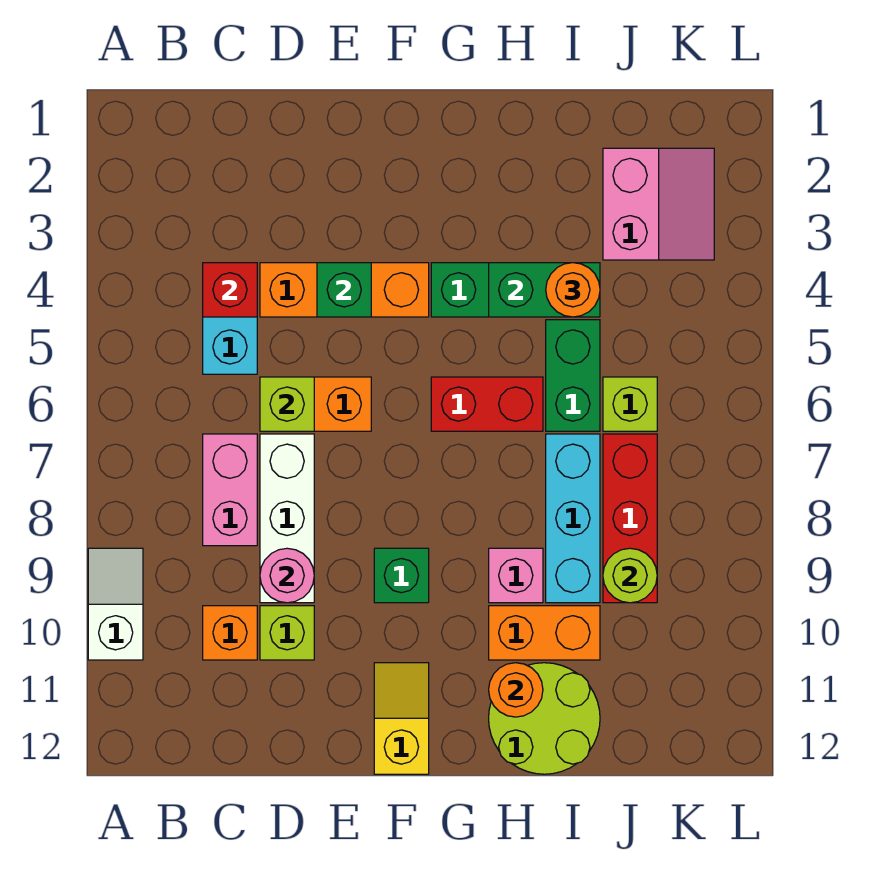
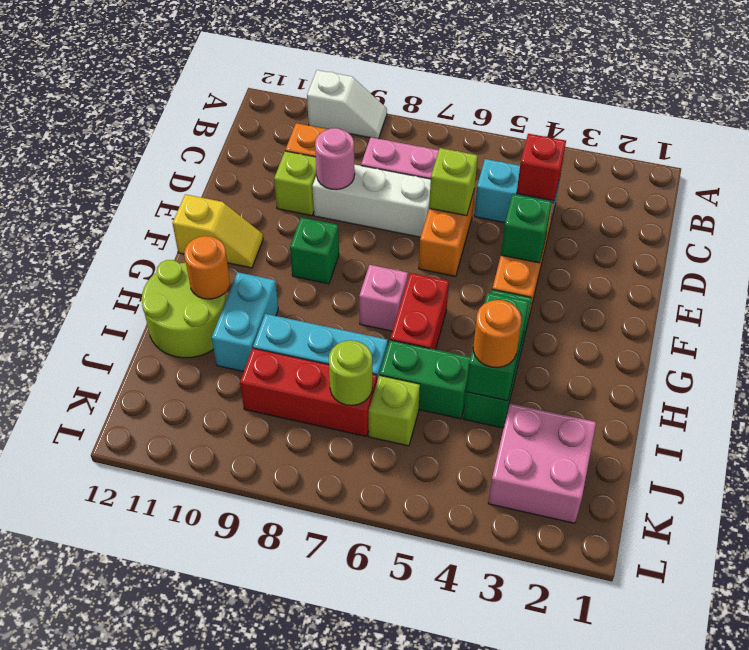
pink brick H9 level 1 -> pink brick G7 level 1
orange brick H10:I10 level 1 -> cyan brick H10:I10 level 1
pink slope J2:K3 level 1 top J -> pink brick J2:K3 level 1
lime round brick J9 level 2 -> lime round brick J7 level 2

